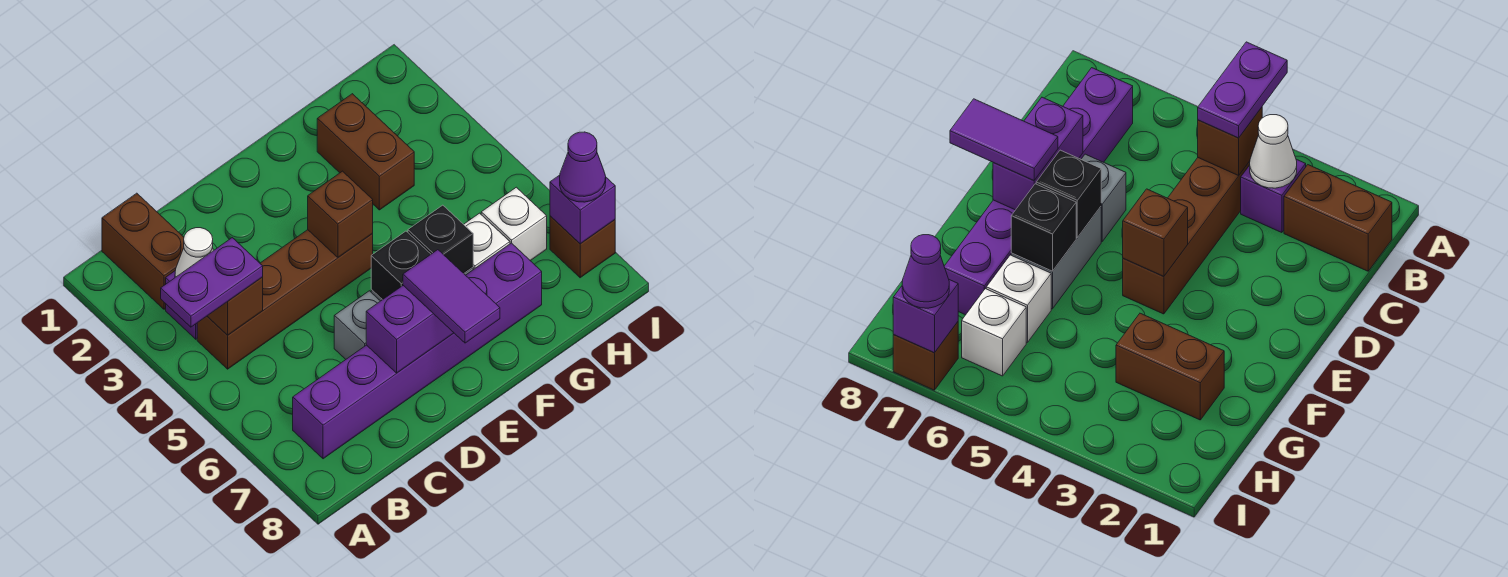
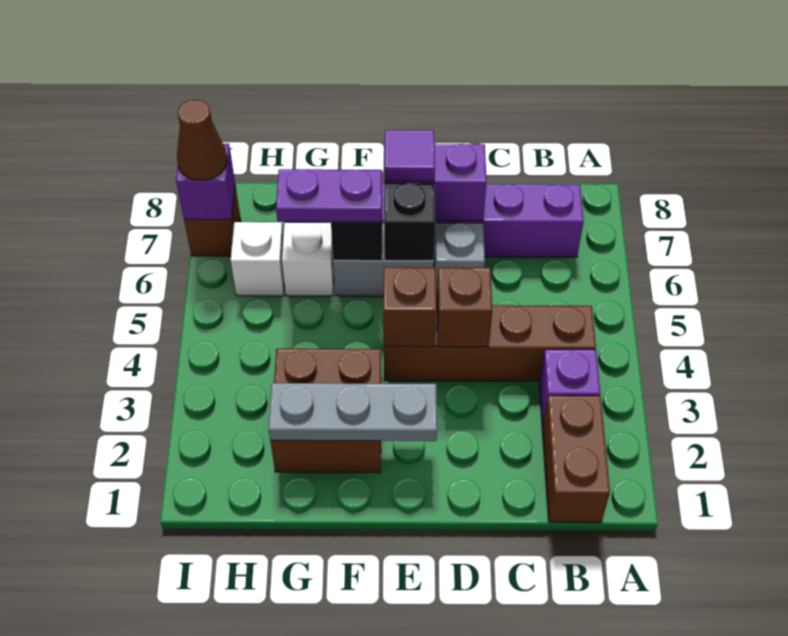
purple plate A4:B4 level 3 -> purple plate F6:G6 level 3
white cone B3 level 2 -> none
brown brick B4 level 2 -> brown brick D4 level 2
none -> grey plate E2:G2 level 2
purple tile E7:E8 level 3 -> purple tile E7 level 3
brown brick G2:G3 level 1 -> brown brick F2:G3 level 1
purple cone I7 level 3 -> brown cone I7 level 3

